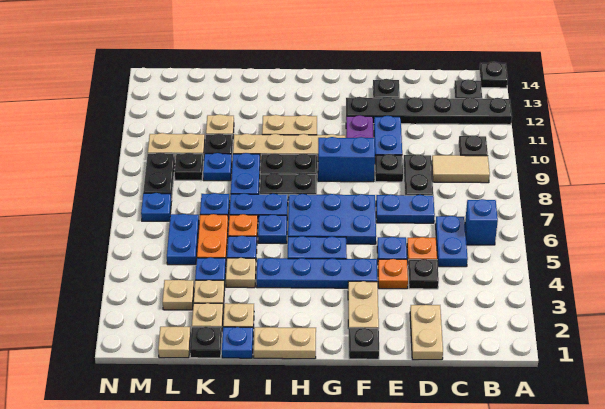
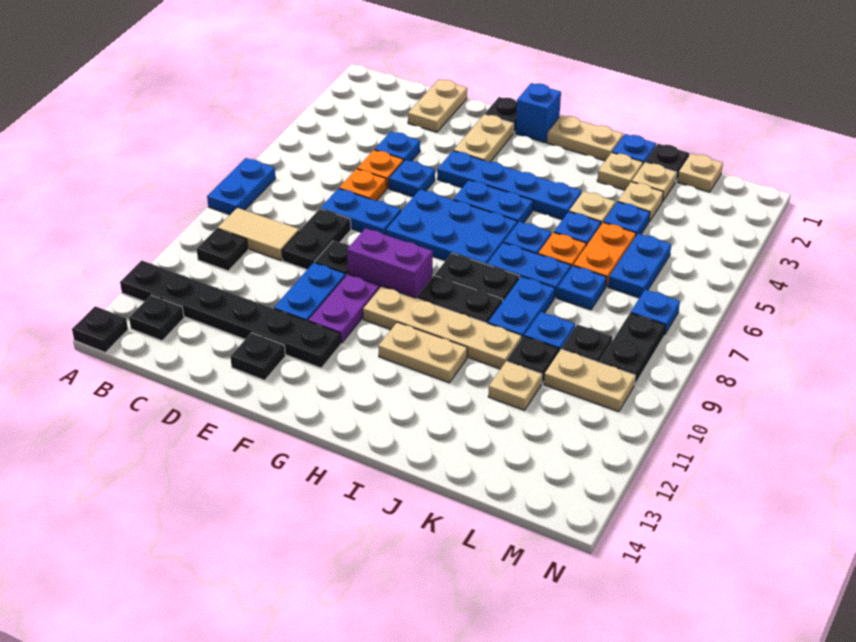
blue brick B6 level 1 -> blue brick G1 level 1
blue plate C5:C6 level 1 -> blue plate A7:A8 level 1
black plate D4 level 1 -> blue plate D4 level 1
orange plate E4 level 1 -> orange plate D6 level 1
blue brick F9:G9 level 1 -> purple brick F9:G9 level 1
tan plate L3 level 1 -> none

